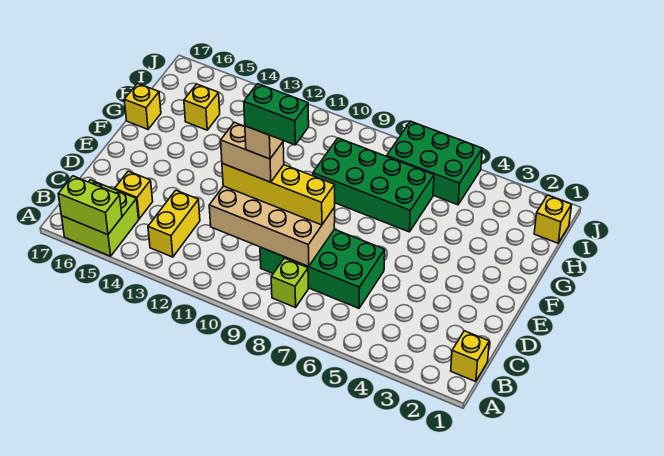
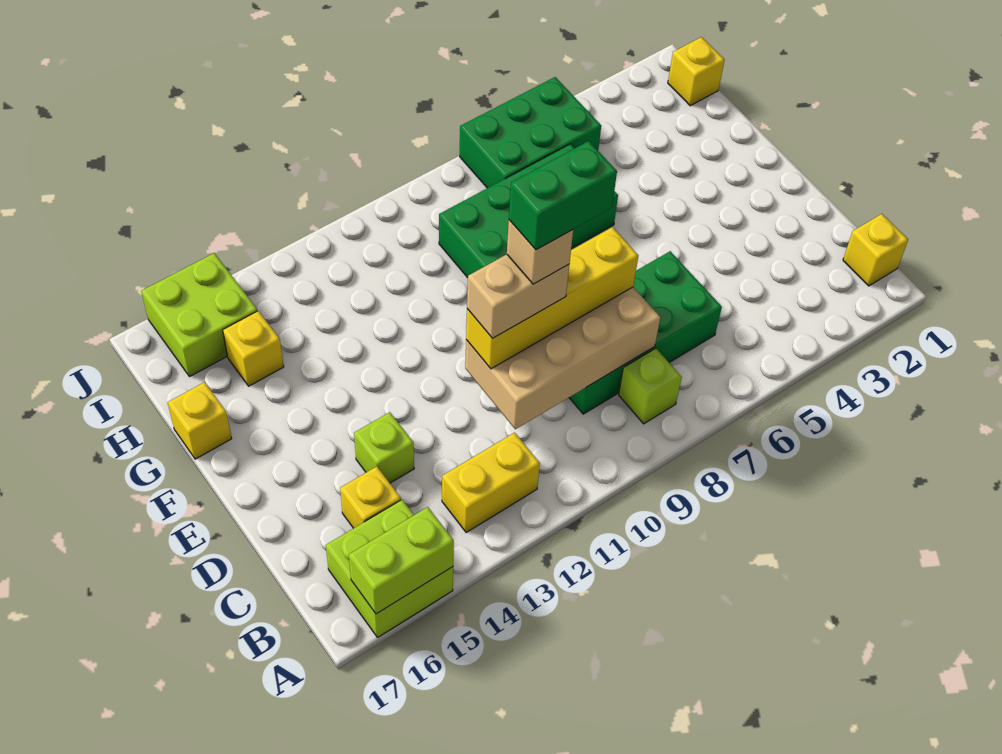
yellow brick B13:C13 level 1 -> yellow brick B12:B13 level 1
none -> lime brick D14 level 1
none -> lime brick I15:J16 level 1

